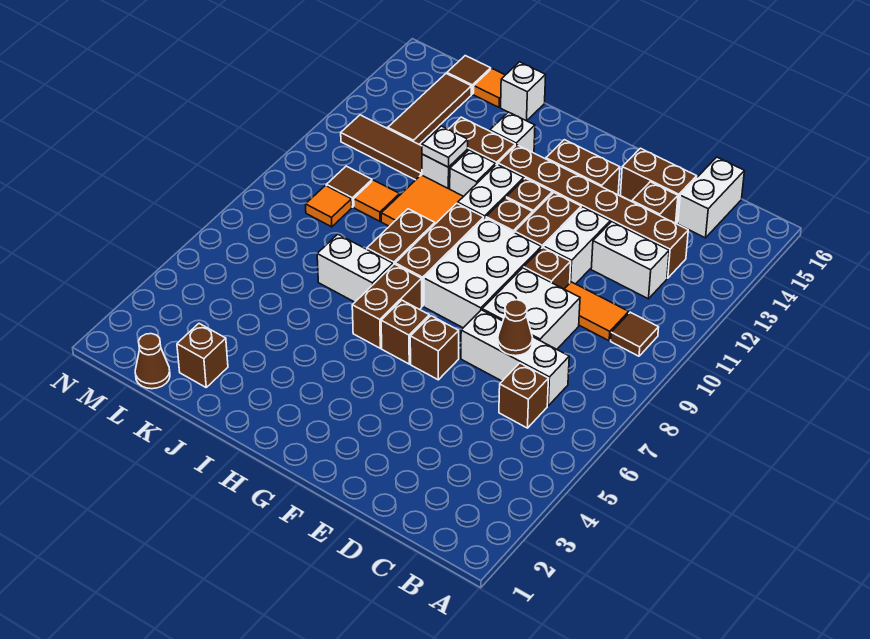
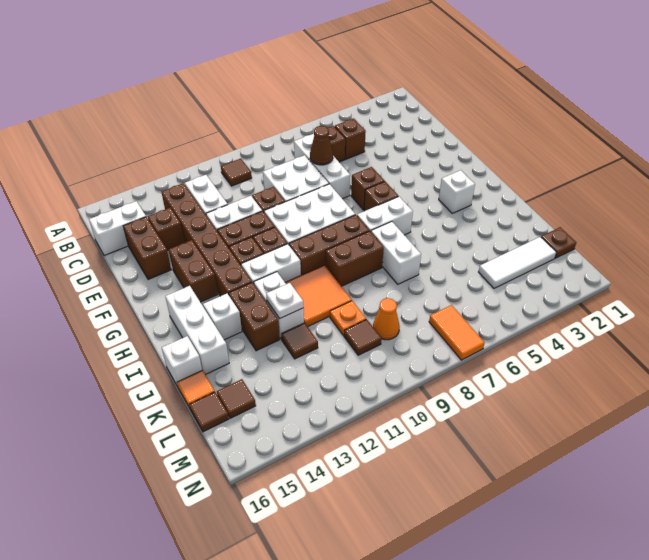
orange tile C10:D10 level 1 -> orange tile M7:N7 level 1
none -> white brick H3 level 1
brown brick H6:H7 level 1 -> white brick H6:H7 level 1
none -> white brick H15:J15 level 1
brown brick K2 level 1 -> brown brick C5 level 1
orange tile K10 level 1 -> orange plate K10 level 1
brown tile K12:M12 level 1 -> brown tile K12 level 1
brown cone L1 level 1 -> brown plate L1 level 1
none -> white tile L2:L4 level 1
orange tile L9 level 1 -> orange cone L9 level 1
brown tile L13:L15 level 1 -> brown tile L15 level 1

